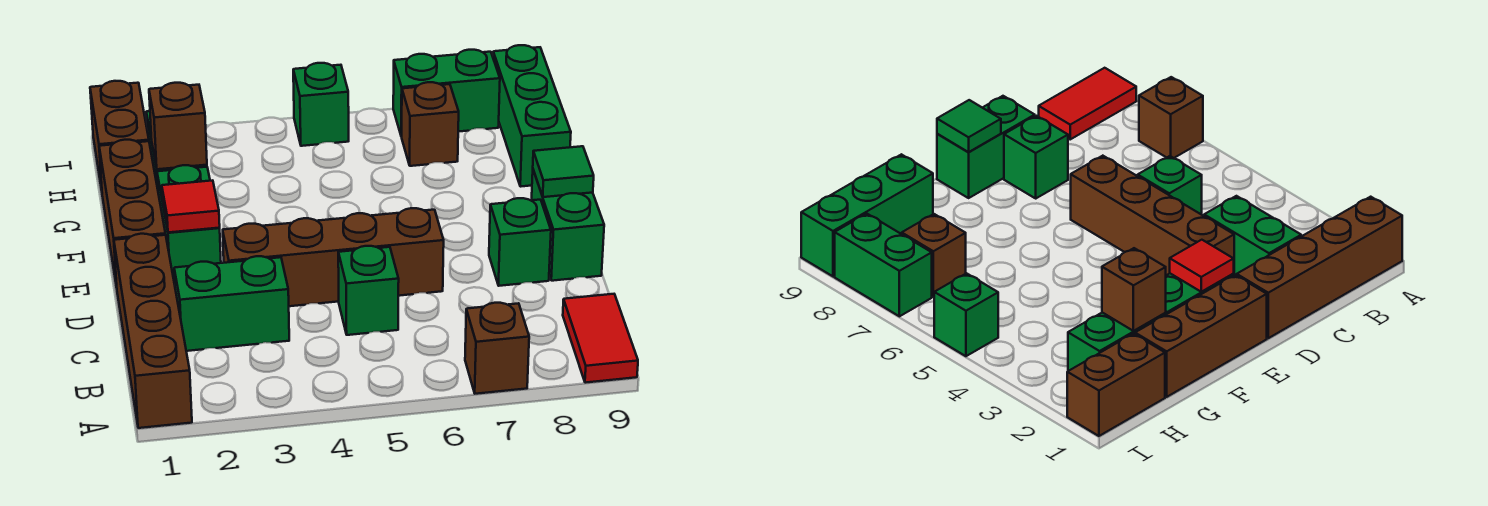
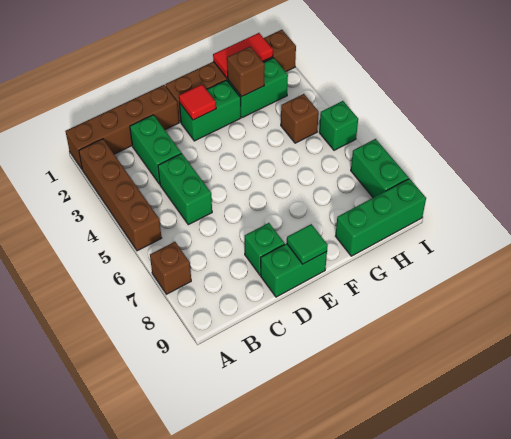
red tile A9:B9 level 1 -> red tile G1:H1 level 2
green brick C5 level 1 -> green brick C4:C5 level 1
brown brick D3:D6 level 1 -> brown brick A2:A5 level 1
brown brick H7 level 1 -> brown brick H4 level 1

